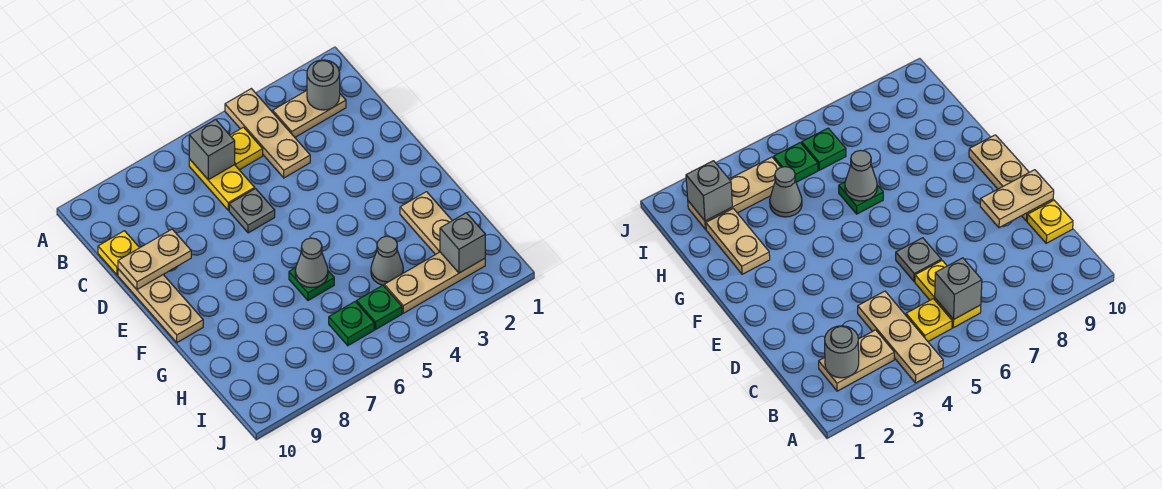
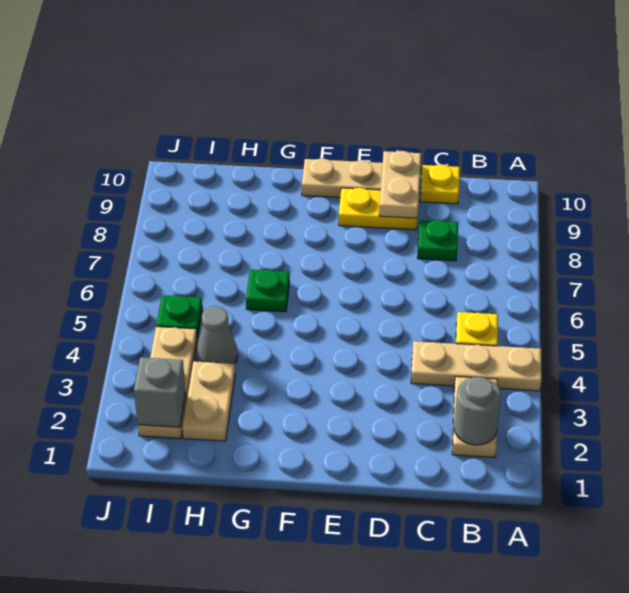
yellow plate B6:C6 level 1 -> yellow plate D9:E9 level 1
grey brick B6 level 2 -> none
grey plate D6 level 1 -> none
tan plate G2:H2 level 1 -> tan plate H2:H3 level 1
grey cone G6 level 2 -> none
green plate I6 level 1 -> green plate C8 level 1

